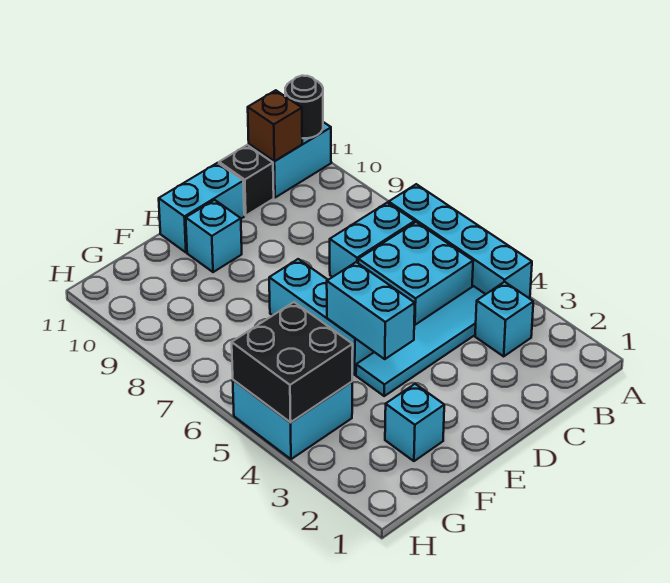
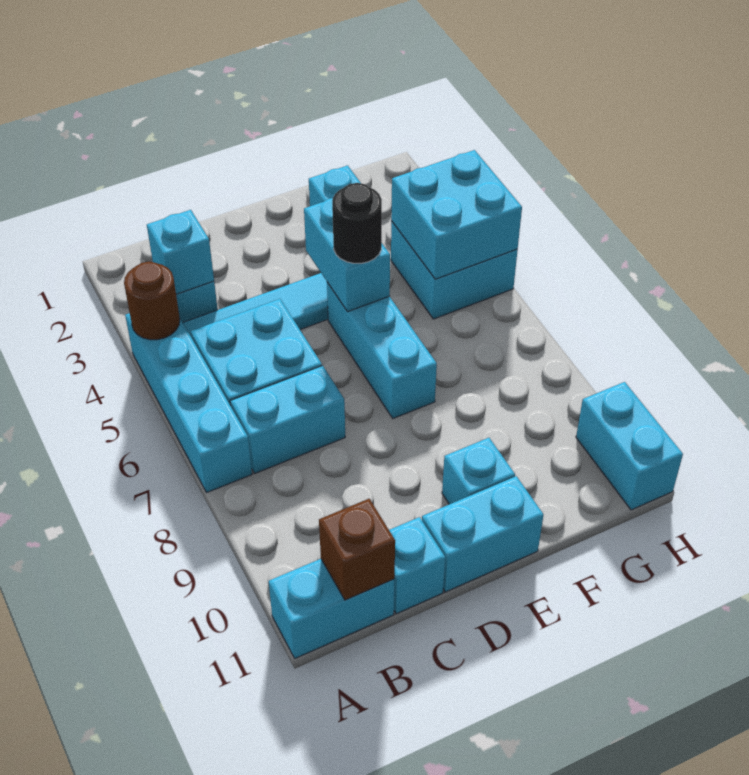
none -> brown round brick A4 level 2
black round brick A11 level 2 -> black round brick E5 level 3
none -> cyan brick B3 level 2
black brick C11 level 1 -> cyan brick C11 level 1
black brick G4:H5 level 2 -> cyan brick G4:H5 level 2
none -> cyan brick H10:H11 level 1

